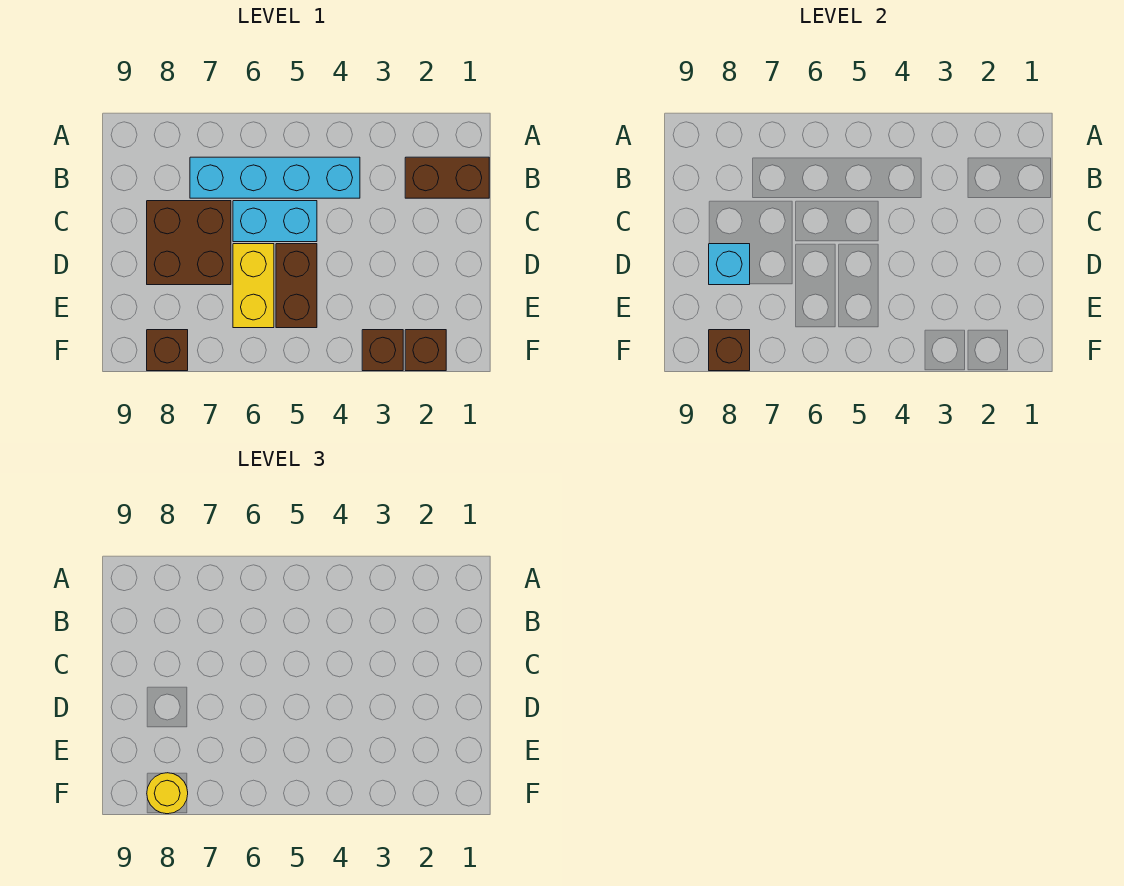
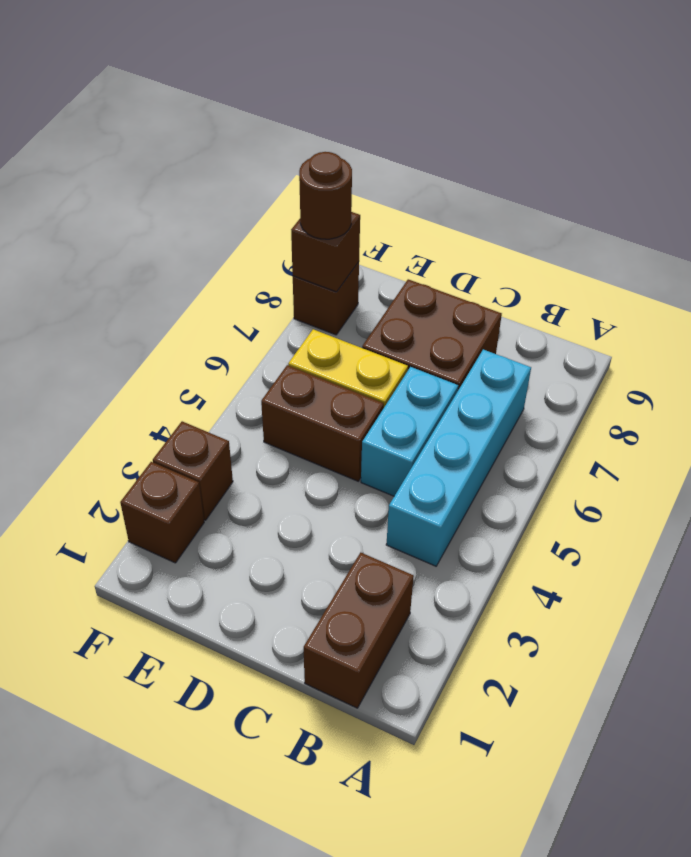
cyan brick D8 level 2 -> none
yellow round brick F8 level 3 -> brown round brick F8 level 3

